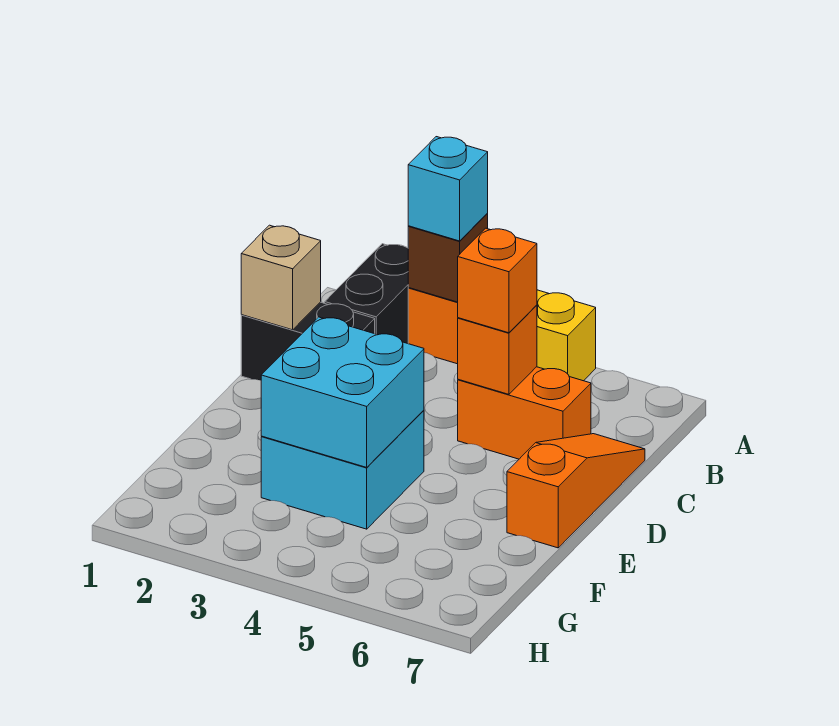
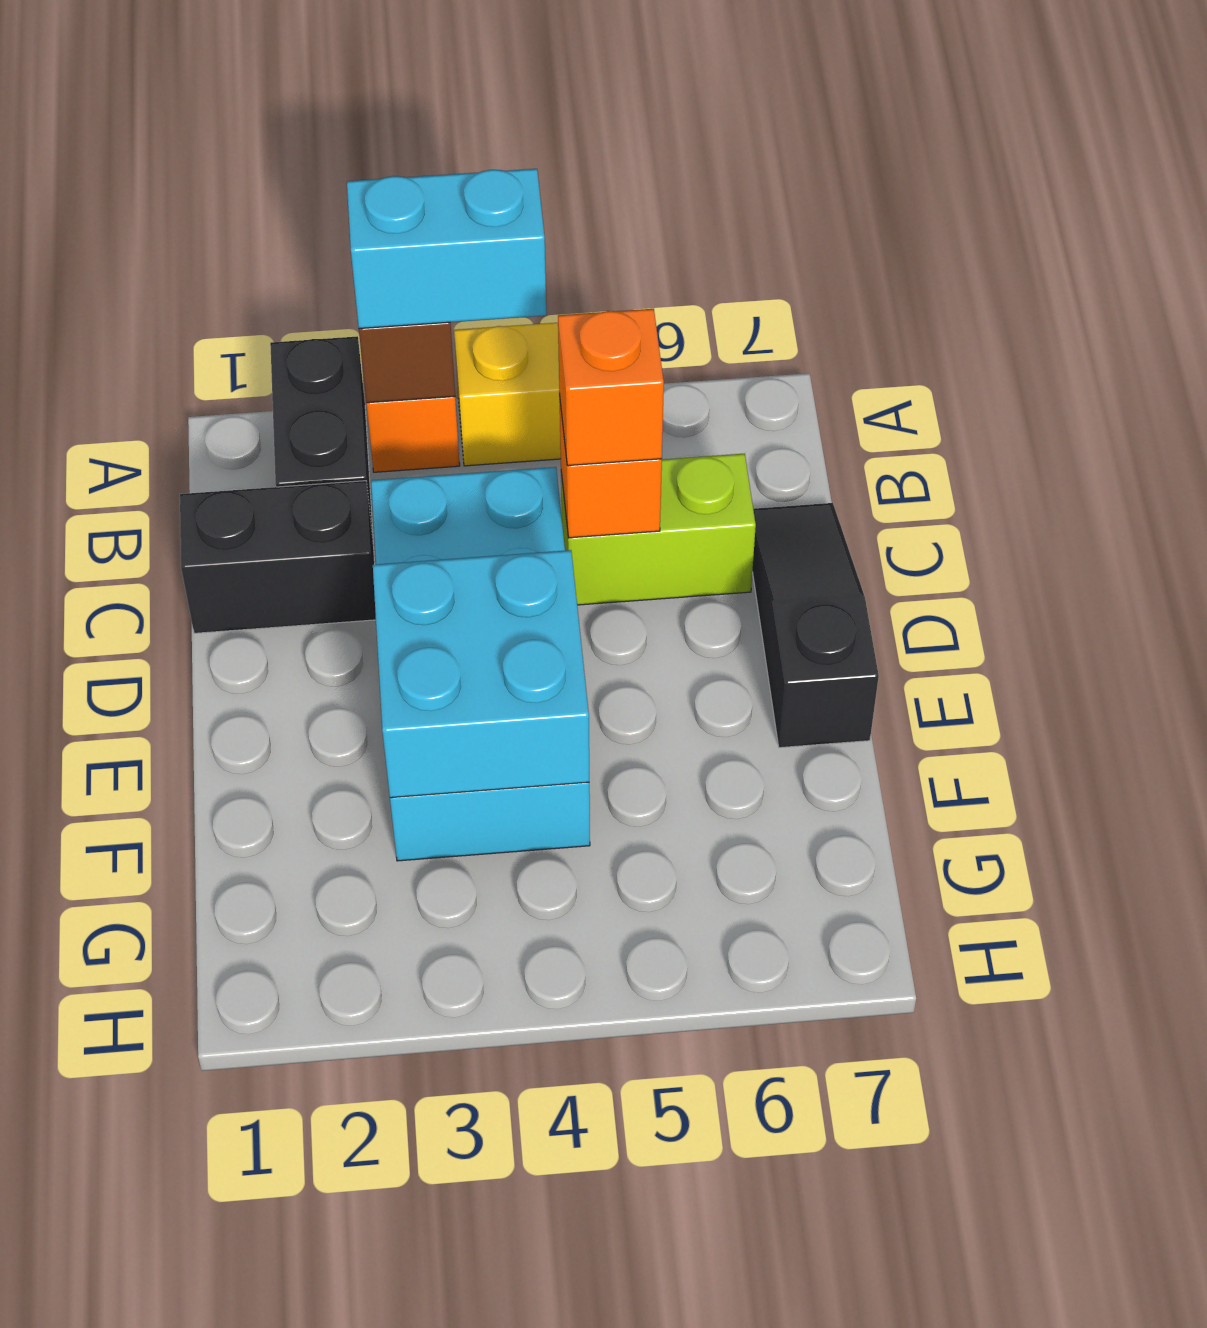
cyan brick A3 level 3 -> cyan brick A3:A4 level 3
tan brick C1 level 2 -> none
orange brick C5:C6 level 1 -> lime brick C5:C6 level 1
orange slope C7:E7 level 1 top E -> black slope C7:E7 level 1 top E
cyan brick E3:F4 level 1 -> cyan brick C3:F4 level 1

